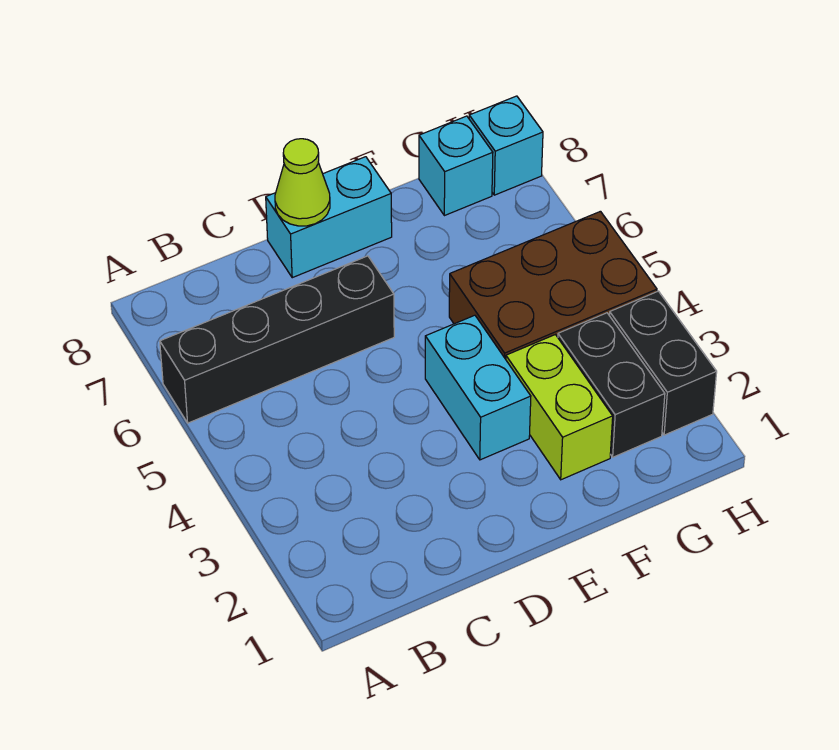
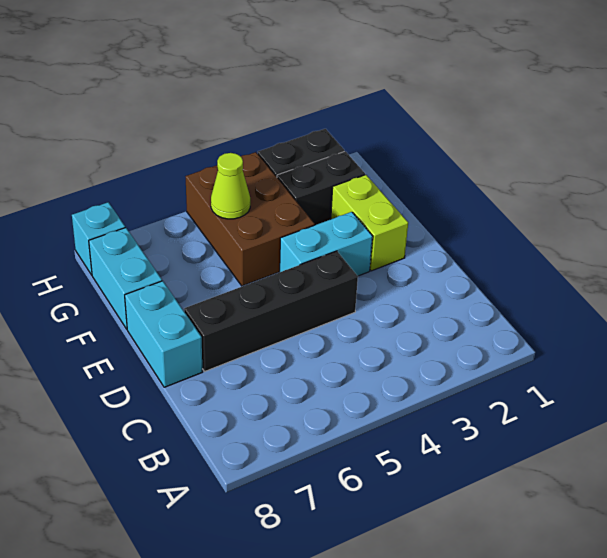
black brick A6:D6 level 1 -> black brick D4:D7 level 1
lime cone D8 level 2 -> lime cone G5 level 2
lime brick F2:F3 level 1 -> lime brick E2:F2 level 1
cyan brick G8 level 1 -> cyan brick F8:G8 level 1

